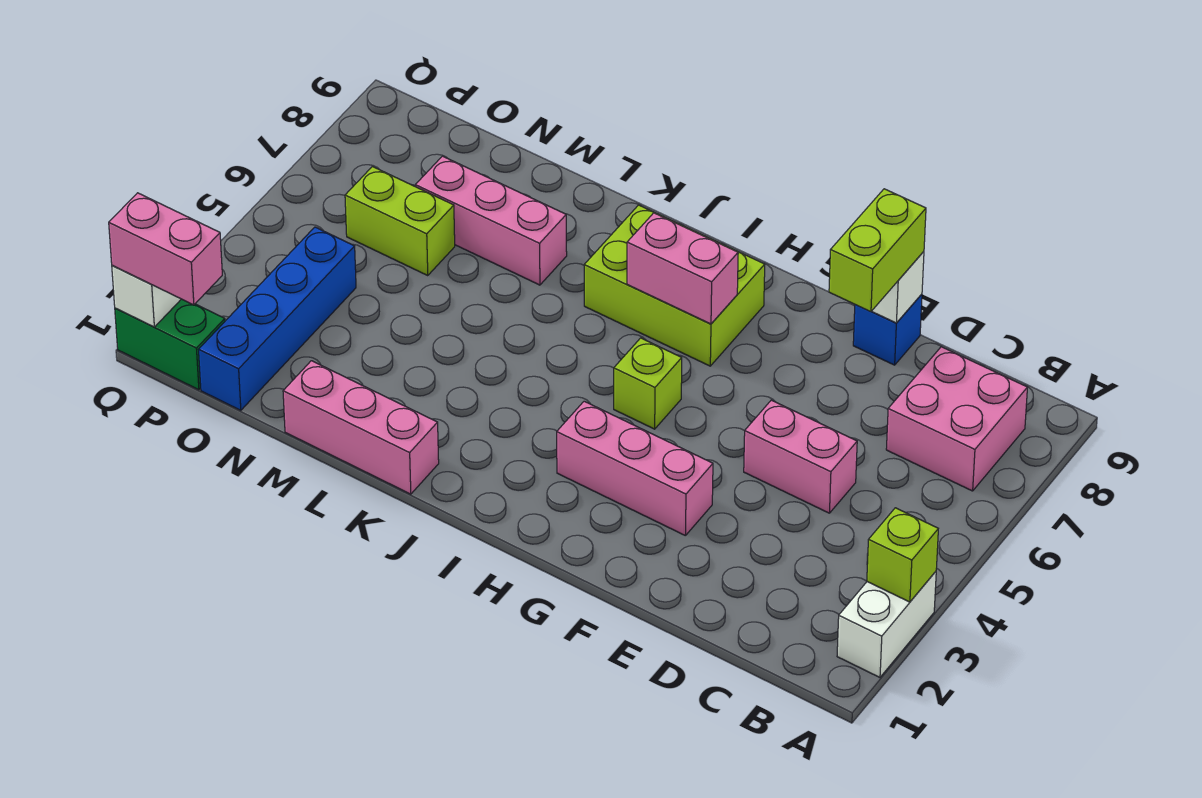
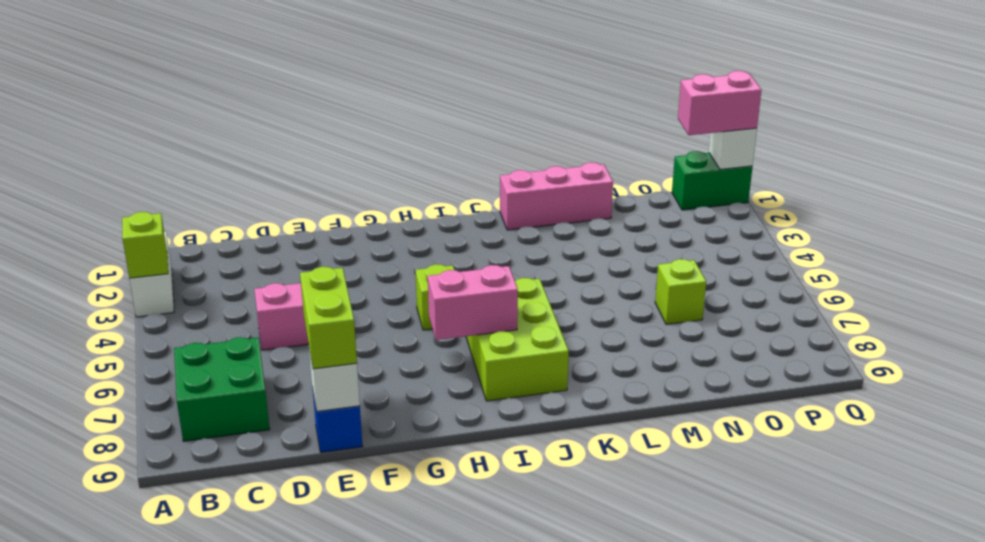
pink brick B7:C8 level 1 -> green brick B7:C8 level 1
pink brick F3:H3 level 1 -> none
lime brick H7:J8 level 1 -> lime brick I6:J8 level 1
pink brick L7:N7 level 1 -> none
lime brick N6:O6 level 1 -> lime brick N6 level 1
blue brick O1:O4 level 1 -> none

